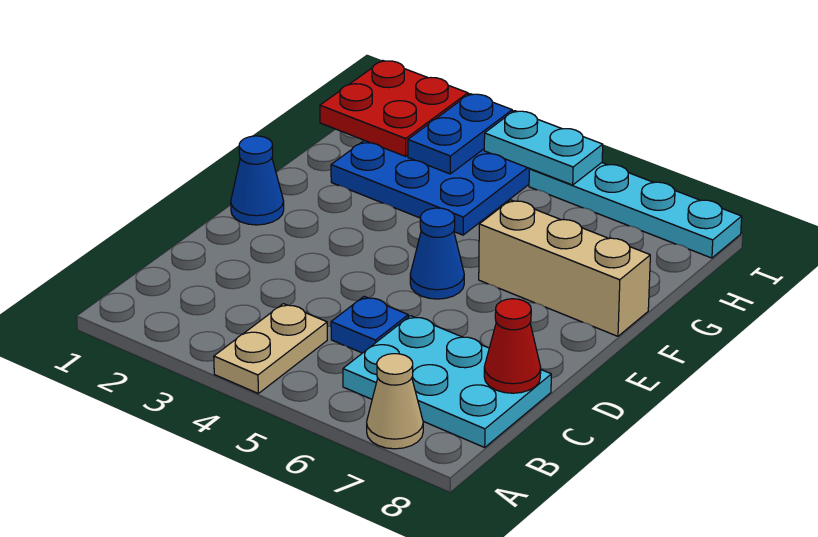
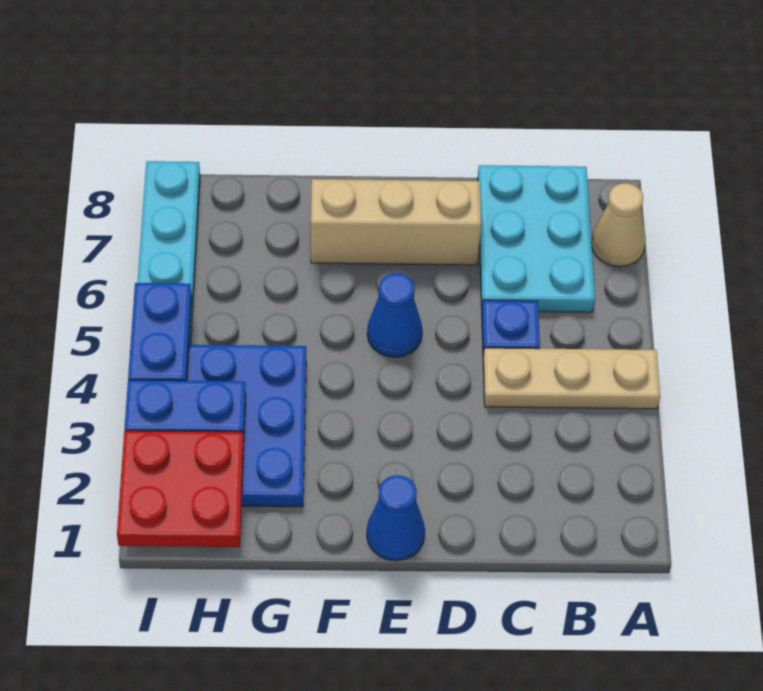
tan plate A4:B4 level 1 -> tan plate A4:C4 level 1
red cone C8 level 2 -> none
tan brick F6:F8 level 1 -> tan brick D7:F7 level 1
cyan plate I4:I5 level 2 -> blue plate I4:I5 level 2

